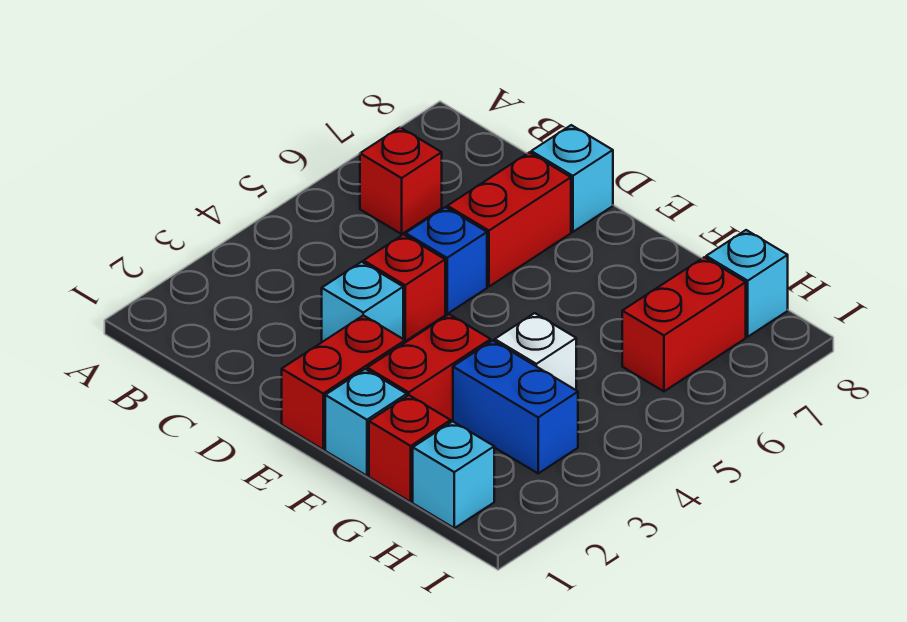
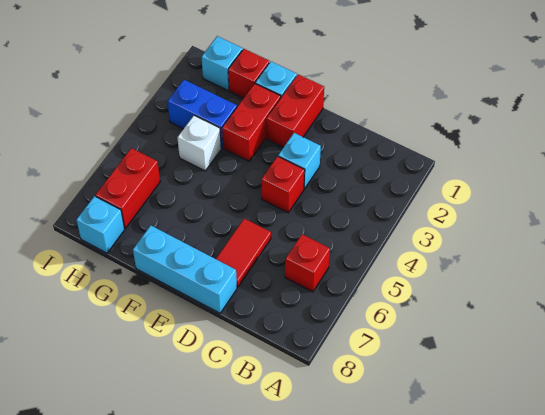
blue brick D5 level 1 -> none
red brick D6:D7 level 1 -> red tile D6:D7 level 1
cyan brick D8 level 1 -> cyan brick D8:F8 level 1

